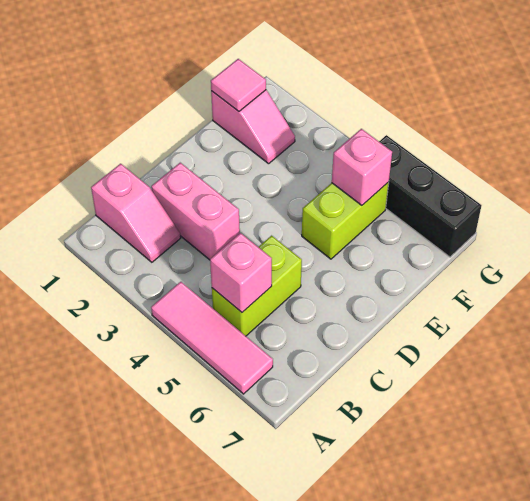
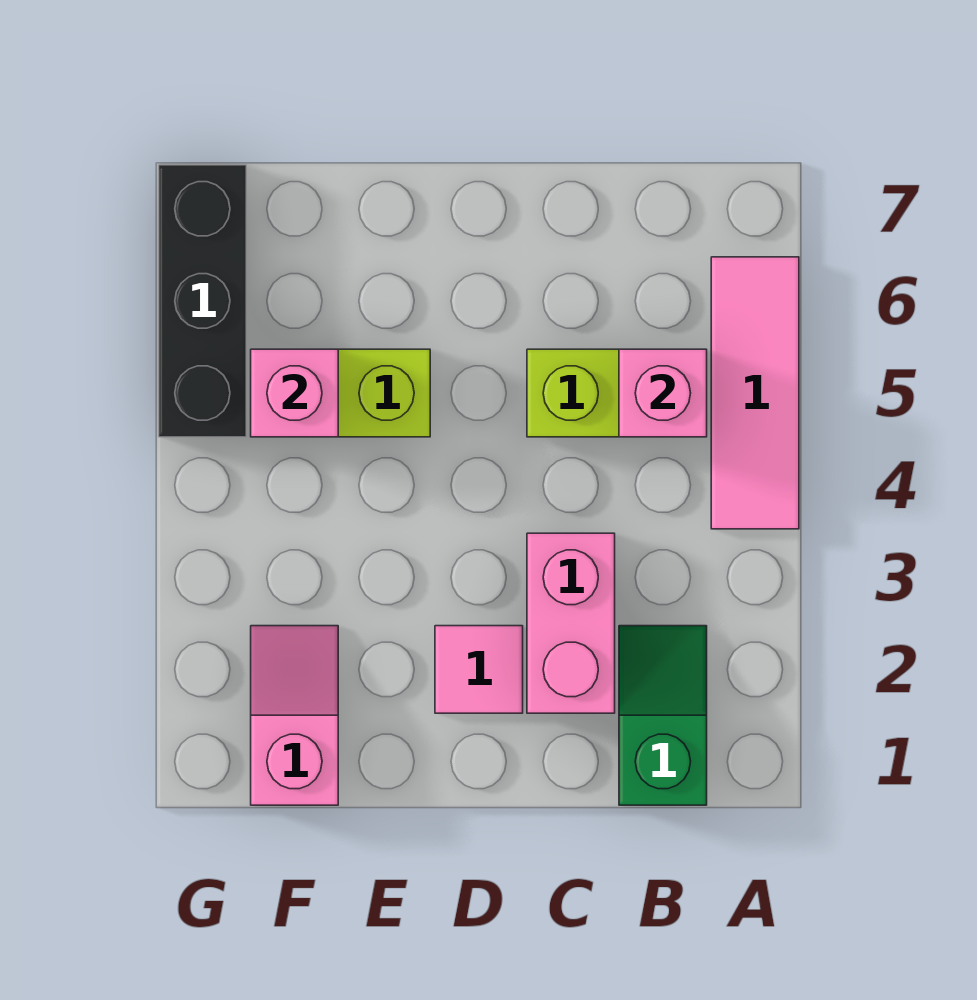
pink slope B1:B2 level 1 top 1 -> green slope B1:B2 level 1 top 1
pink tile F1 level 2 -> pink tile D2 level 1

